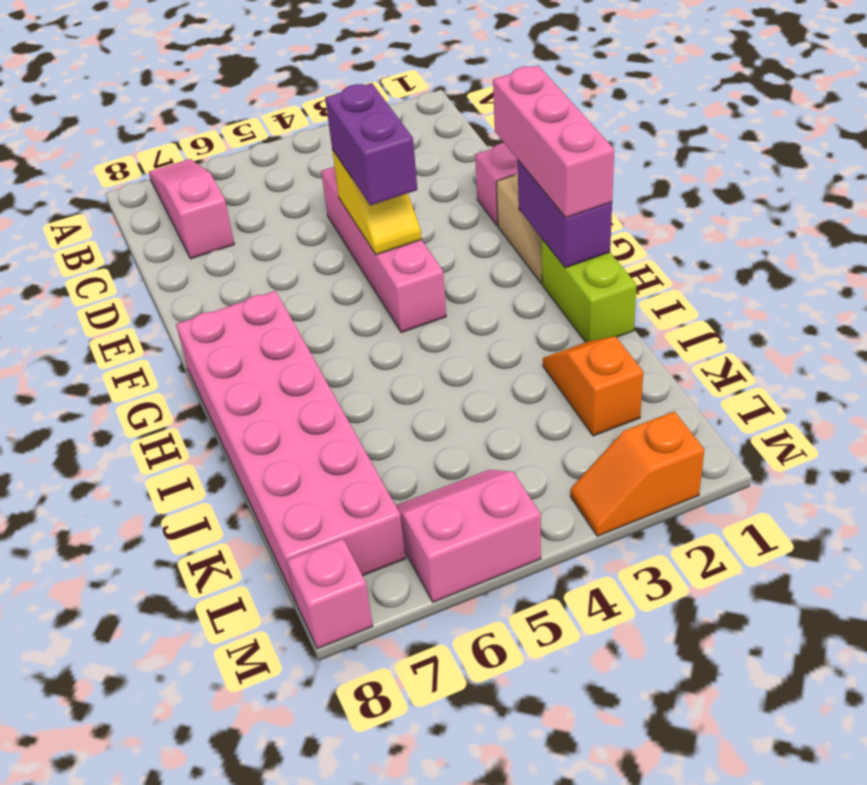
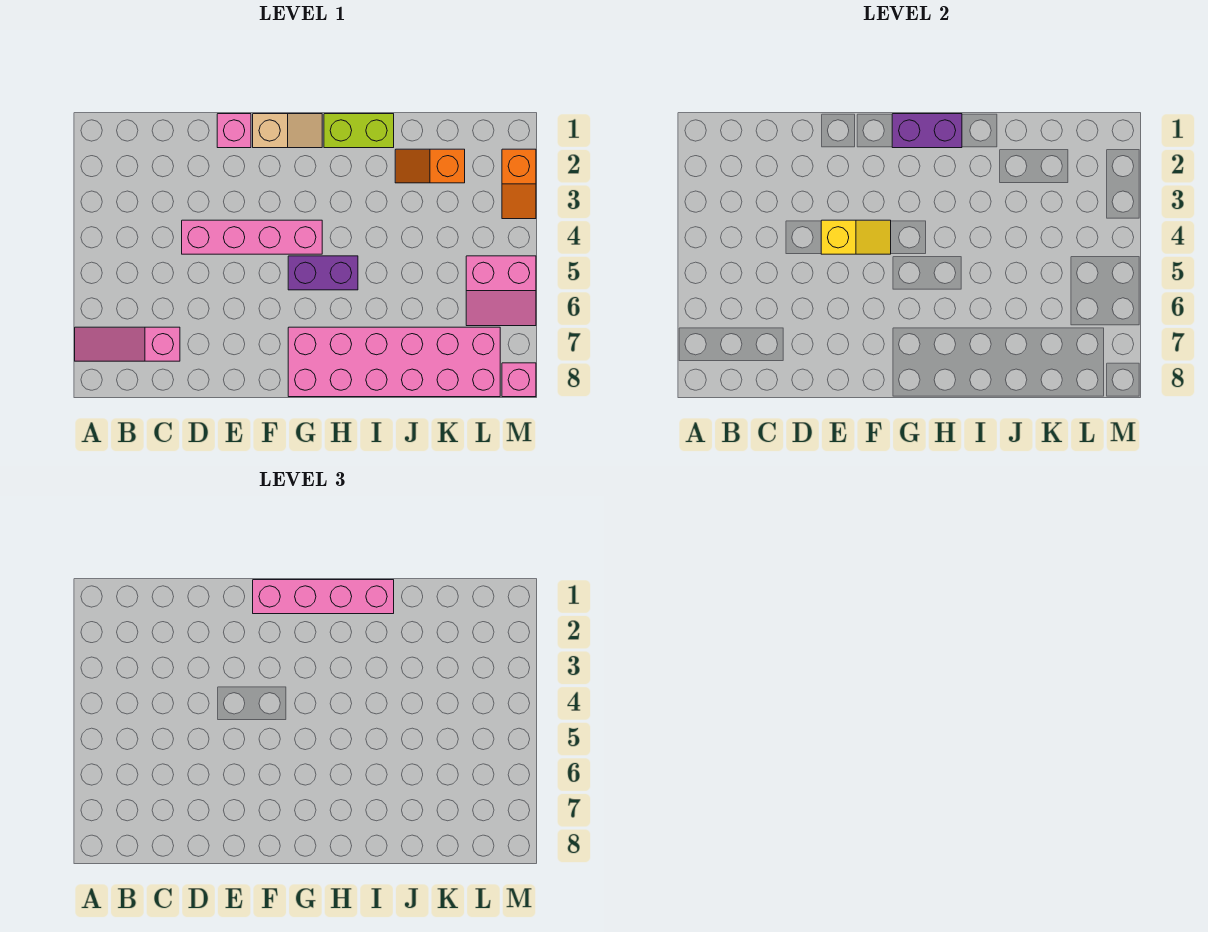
purple brick E4:F4 level 3 -> purple brick G5:H5 level 1
pink brick F1:H1 level 3 -> pink brick F1:I1 level 3
pink slope L5:M6 level 1 top M -> pink slope L5:M6 level 1 top 5

